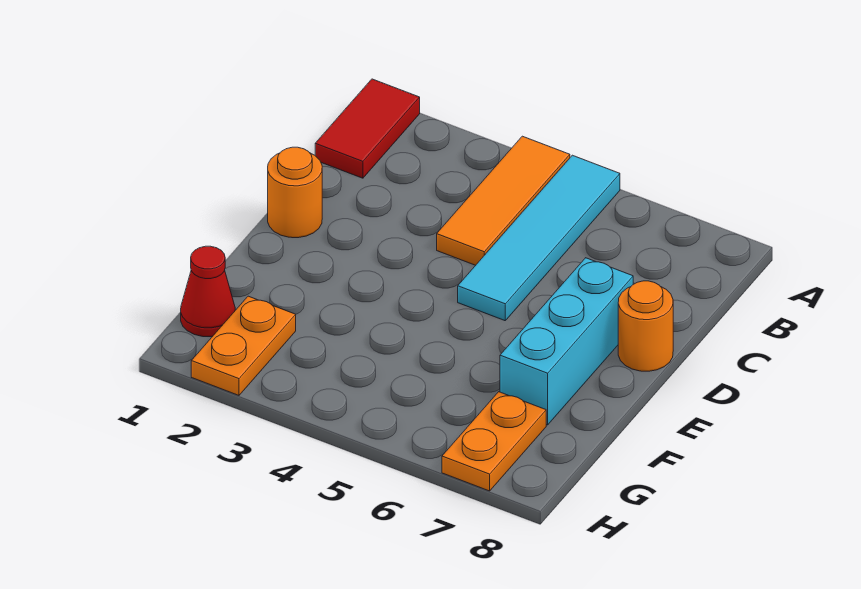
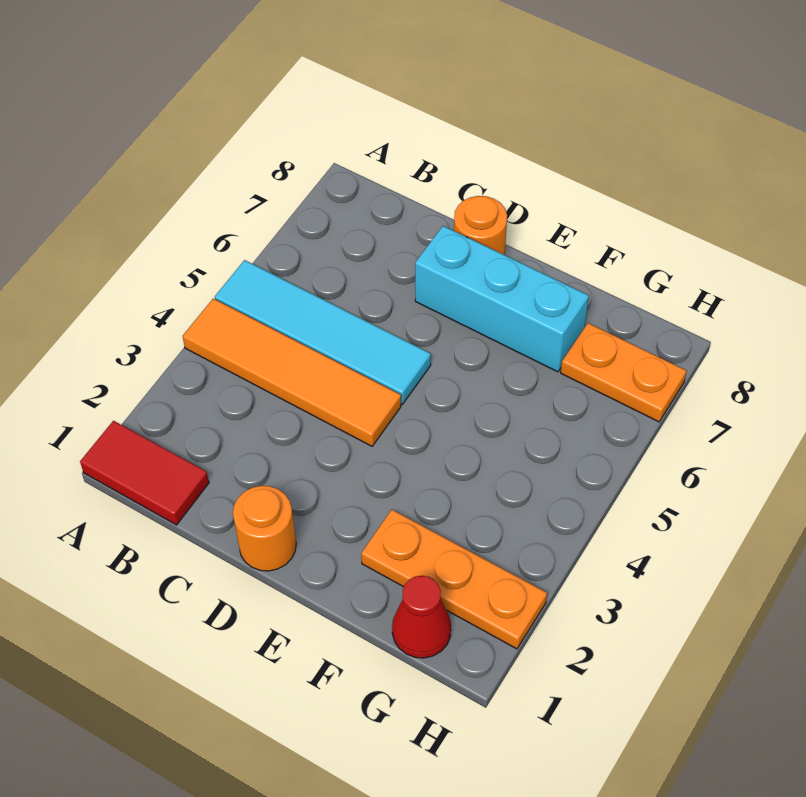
orange tile A4:C4 level 1 -> orange tile A4:D4 level 1
orange plate G2:H2 level 1 -> orange plate F2:H2 level 1

